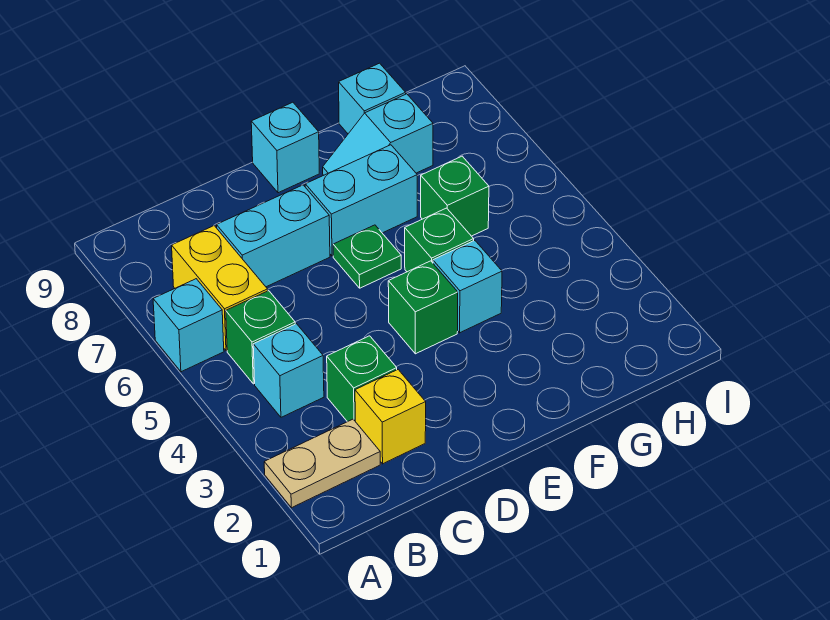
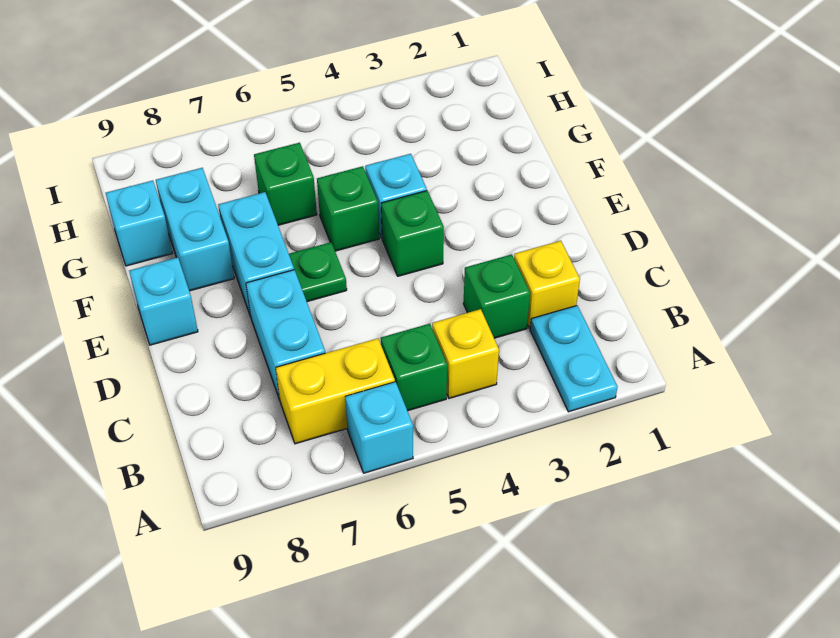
tan plate A2:B2 level 1 -> cyan plate A2:B2 level 1
cyan brick B4 level 1 -> yellow brick B4 level 1
cyan slope F8:G8 level 1 top G -> cyan brick F8:G8 level 1

